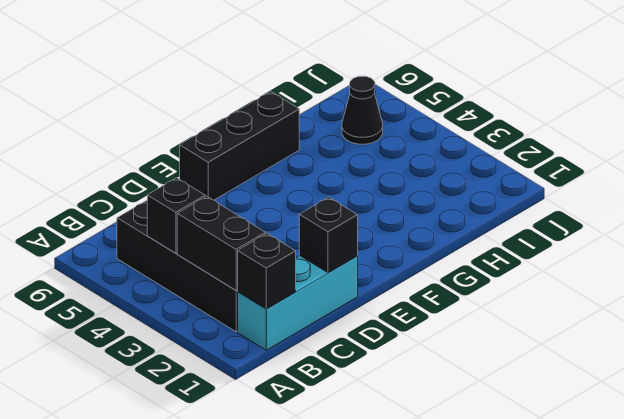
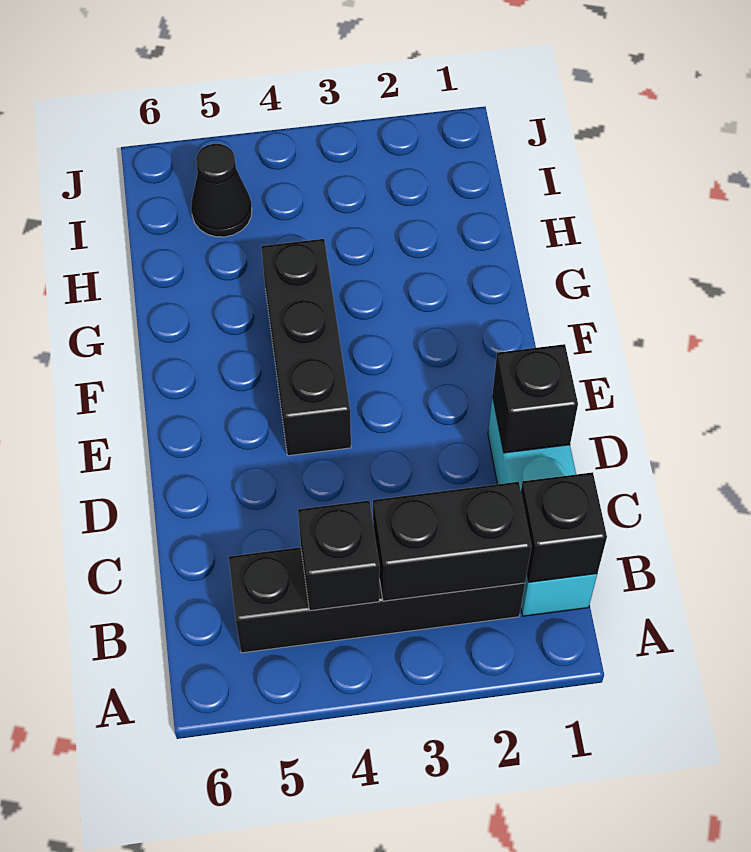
black brick E6:G6 level 1 -> black brick E4:G4 level 1

